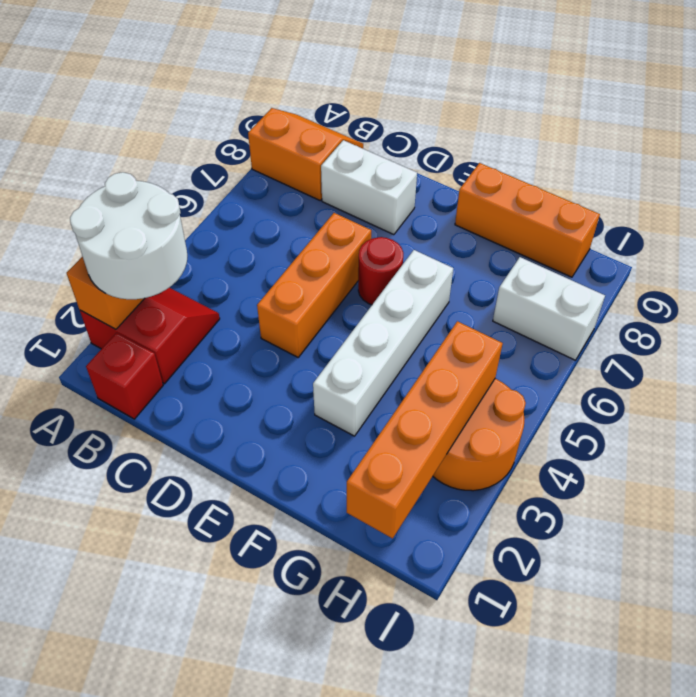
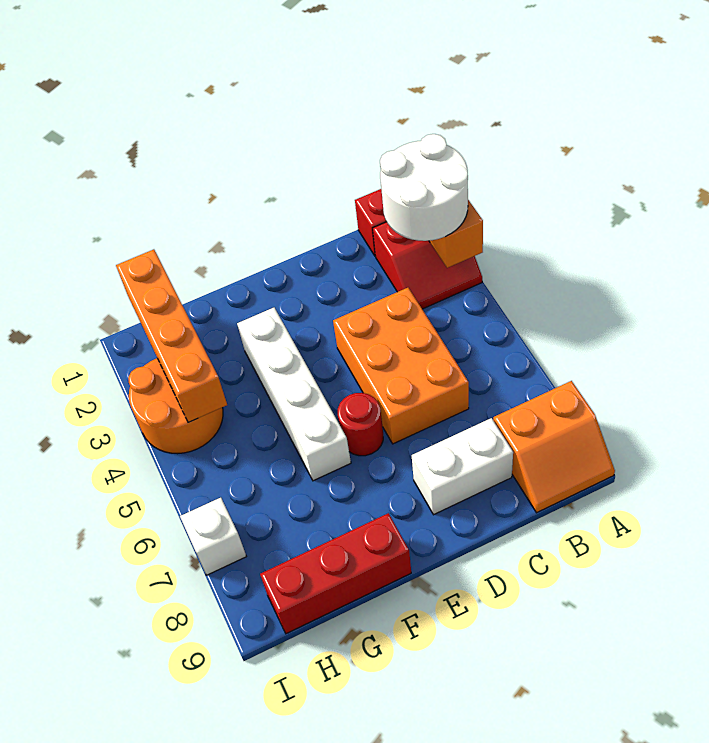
orange brick D4:D6 level 1 -> orange brick C4:D6 level 1
orange brick F9:H9 level 1 -> red brick F9:H9 level 1
white brick H7:I7 level 1 -> white brick I7 level 1

